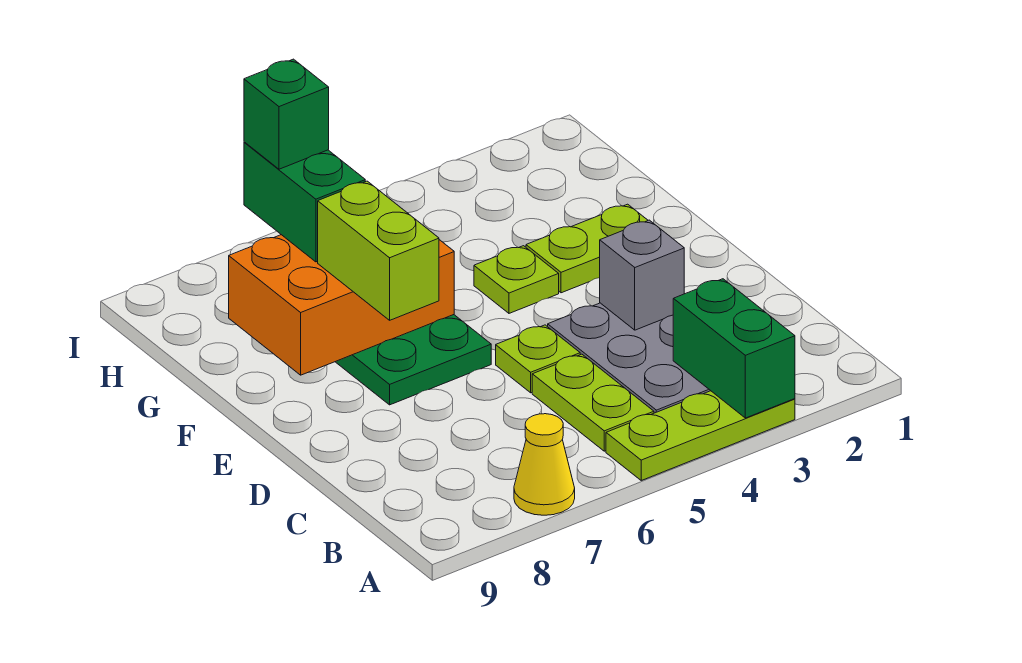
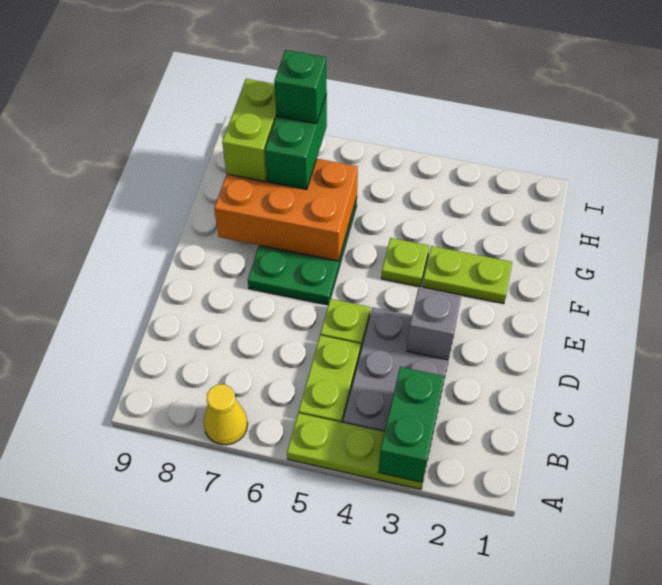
lime brick E7:F7 level 3 -> lime brick G8:H8 level 3

